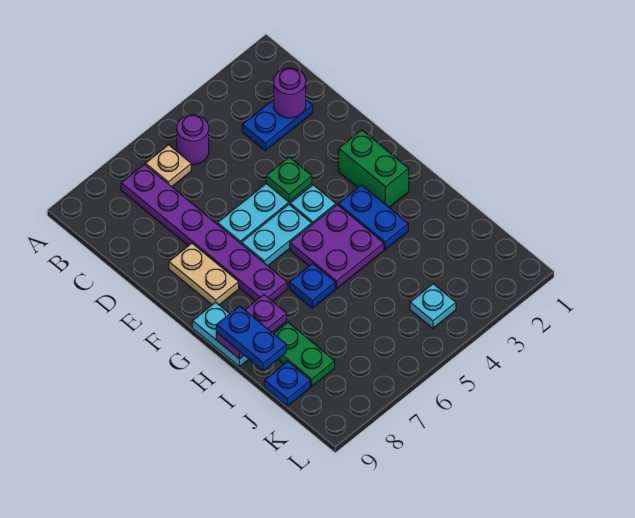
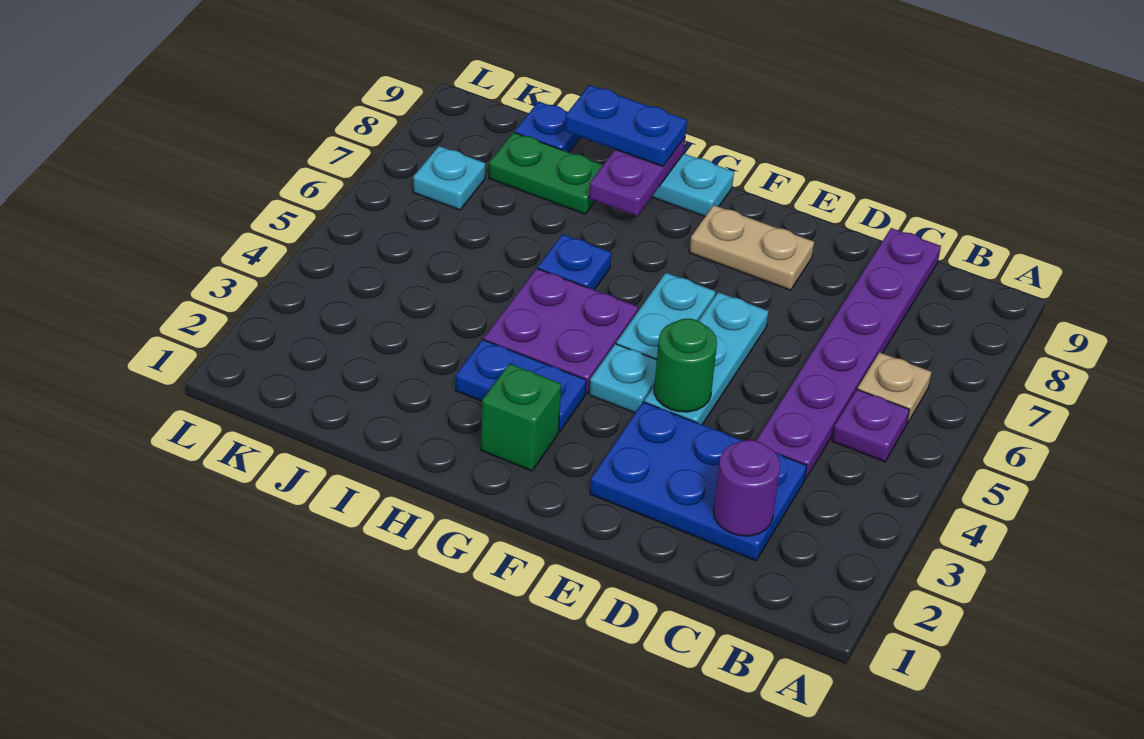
purple round brick B5 level 1 -> purple plate B5 level 1
purple plate B7:G7 level 1 -> purple plate C4:C9 level 1
blue plate C2:C3 level 1 -> blue plate C2:E3 level 1
green plate E4 level 2 -> green round brick E4 level 2
green brick F2:G2 level 1 -> green brick G2 level 1
cyan plate K4 level 1 -> cyan plate K7 level 1

